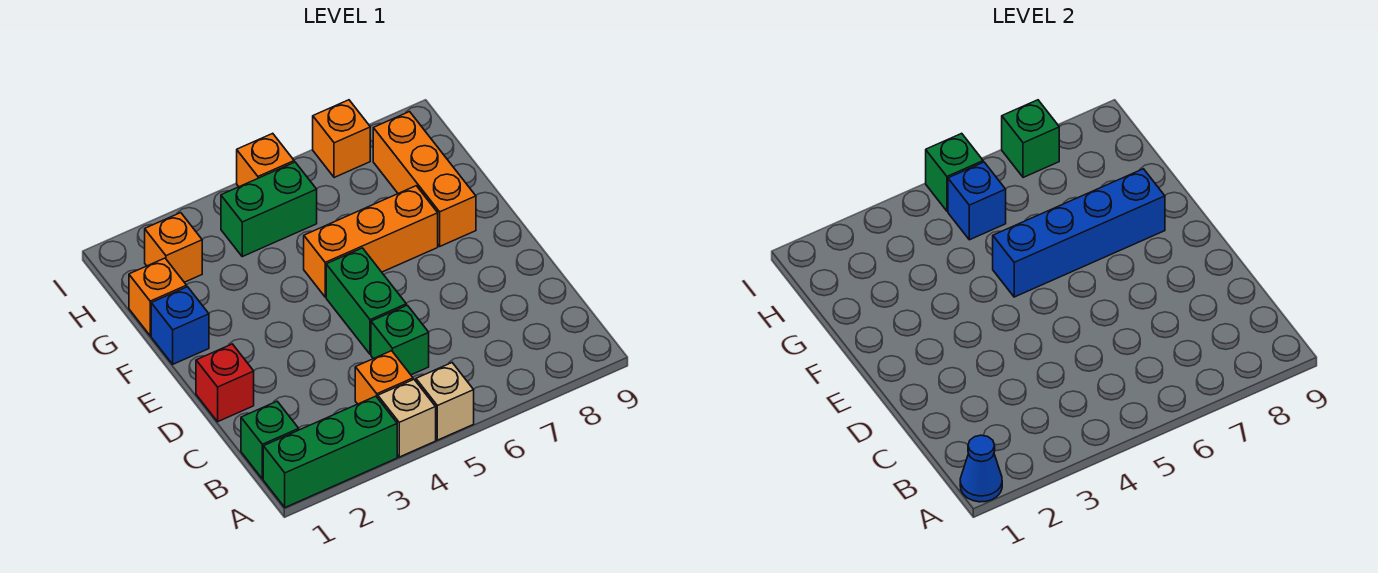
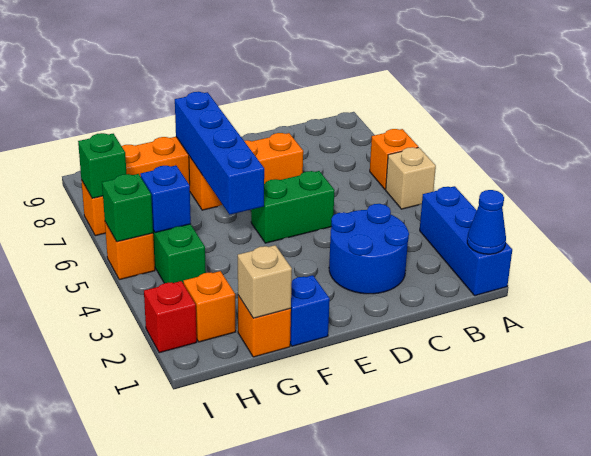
green brick A1:A3 level 1 -> blue brick A1:A3 level 1
tan brick A4 level 1 -> tan brick G1 level 2
green brick B1 level 1 -> none
orange brick B4 level 1 -> orange brick A6 level 1
none -> blue round brick C2:D3 level 1
green brick C5 level 1 -> none
red brick D1 level 1 -> red brick I2 level 1
orange brick F5:F7 level 1 -> orange brick D7:F7 level 1

